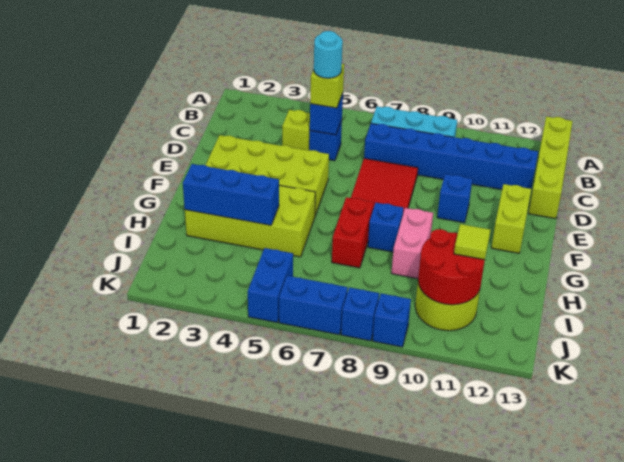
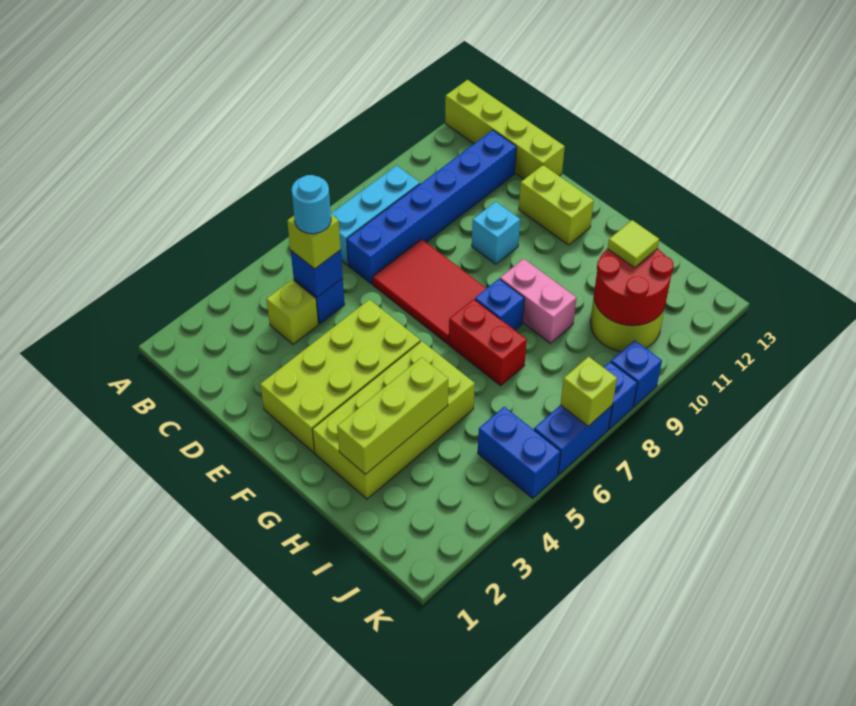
blue brick E10 level 1 -> cyan brick E10 level 1
blue brick H2:H4 level 2 -> lime brick H2:H4 level 2
none -> lime brick K7 level 2

